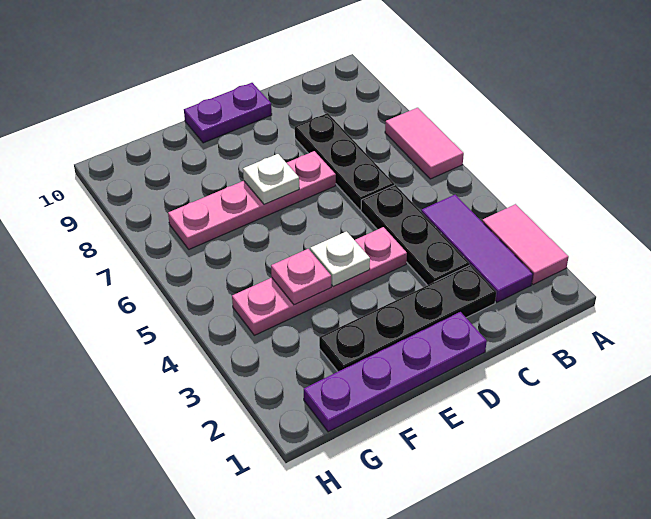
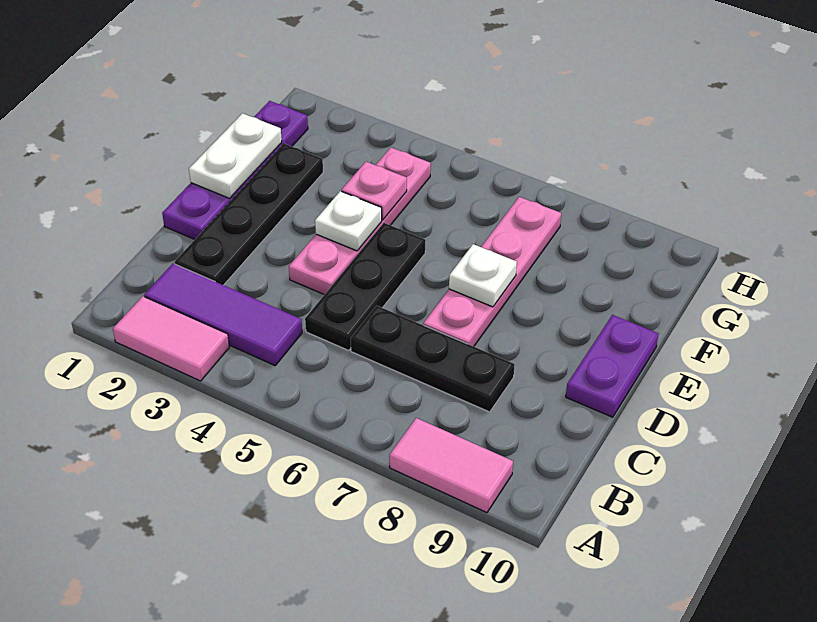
pink tile A6:A7 level 1 -> pink tile A8:A9 level 1
black plate C3:C5 level 1 -> black plate C5:E5 level 1
none -> white plate E1:F1 level 2

